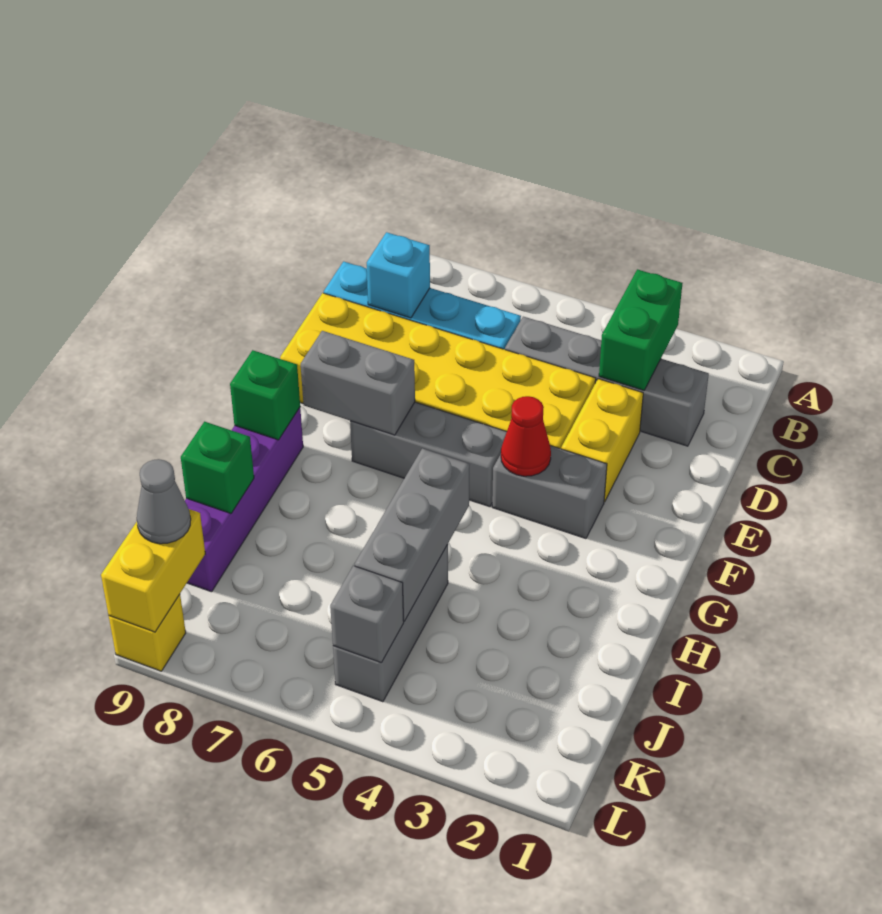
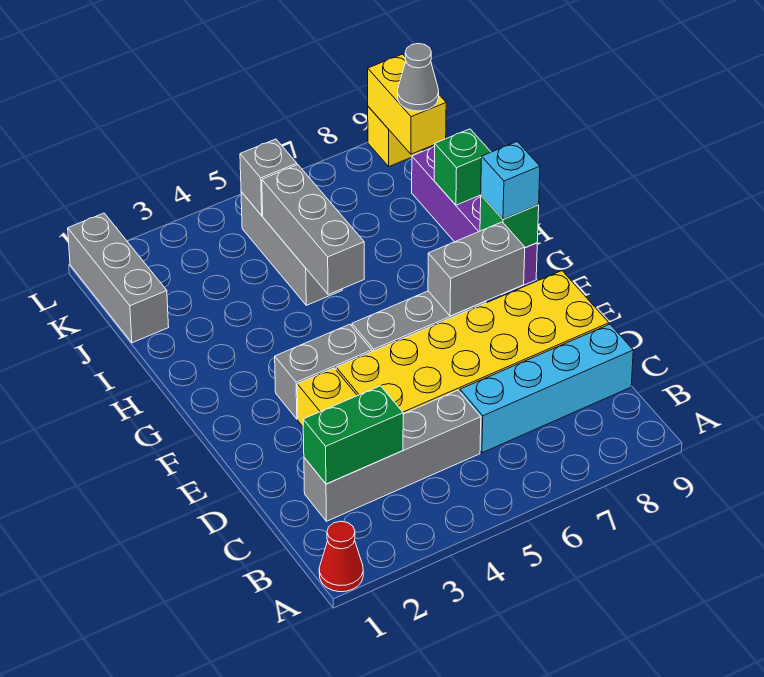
green brick B3:C3 level 2 -> green brick C2:C3 level 2
cyan brick C8 level 2 -> cyan brick G9 level 3
red cone F4 level 2 -> red cone A1 level 1
none -> grey brick J1:L1 level 1

